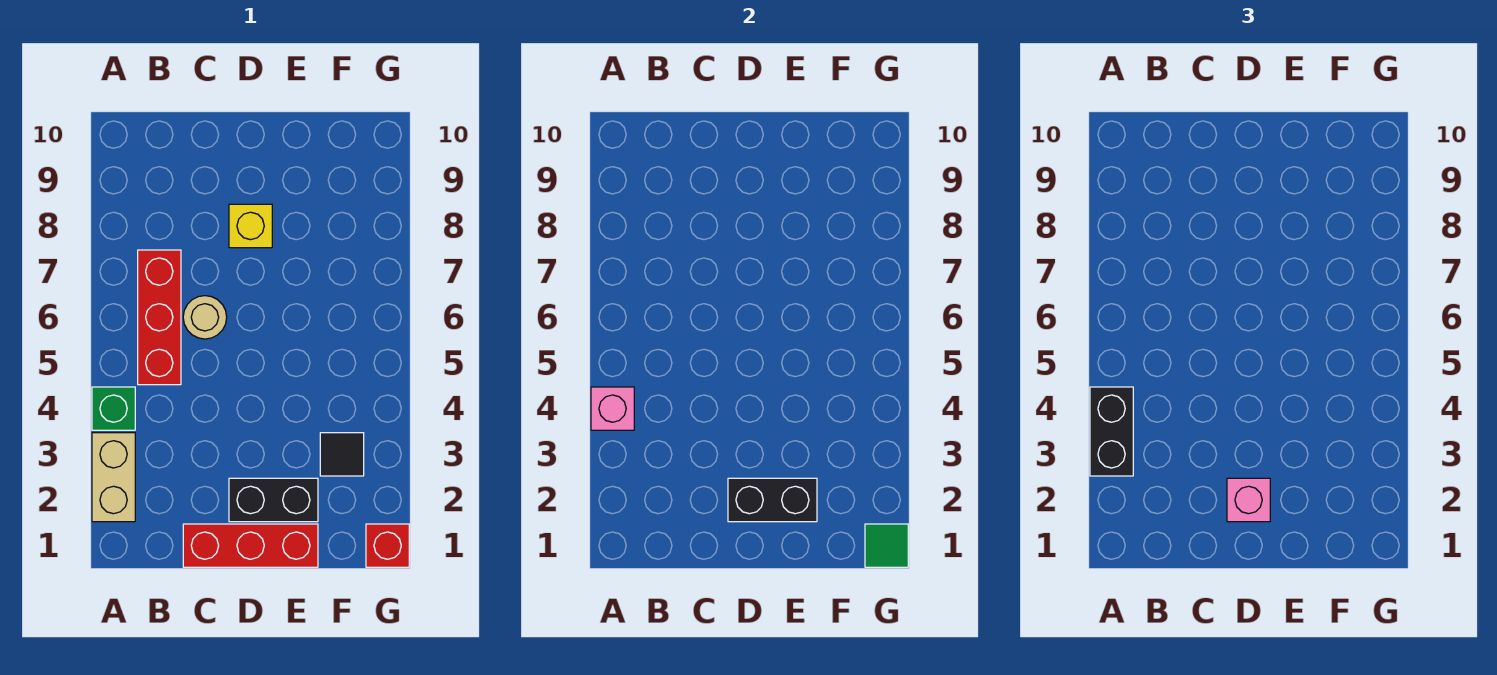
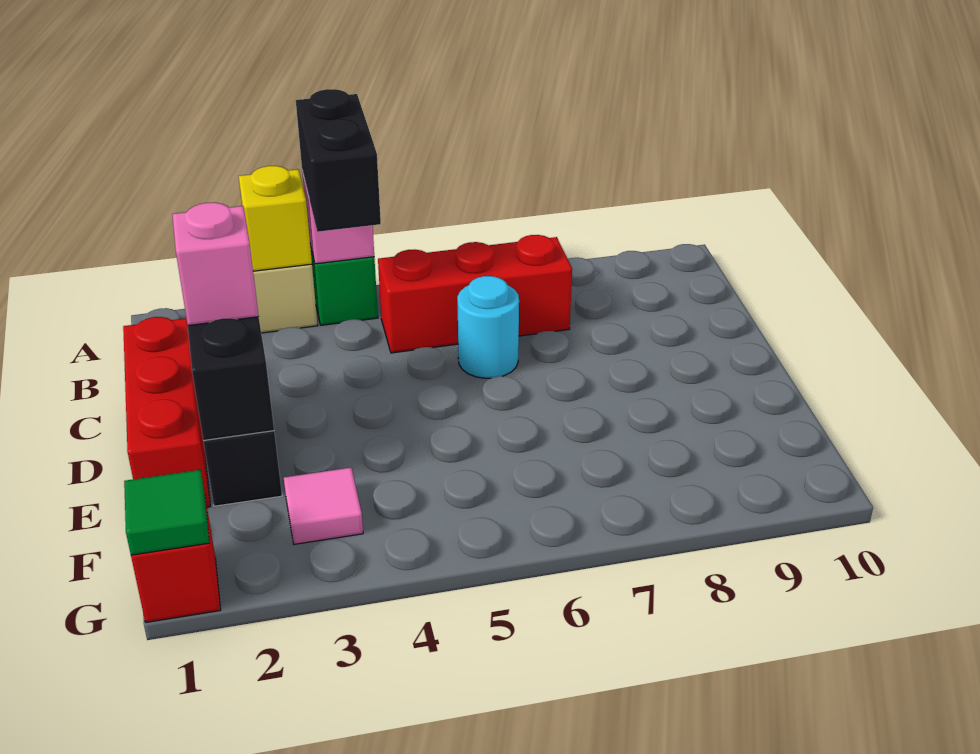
black brick A3:A4 level 3 -> black brick A4:B4 level 3
tan round brick C6 level 1 -> cyan round brick C6 level 1
yellow brick D8 level 1 -> yellow brick A3 level 2
black tile F3 level 1 -> pink tile F3 level 1

